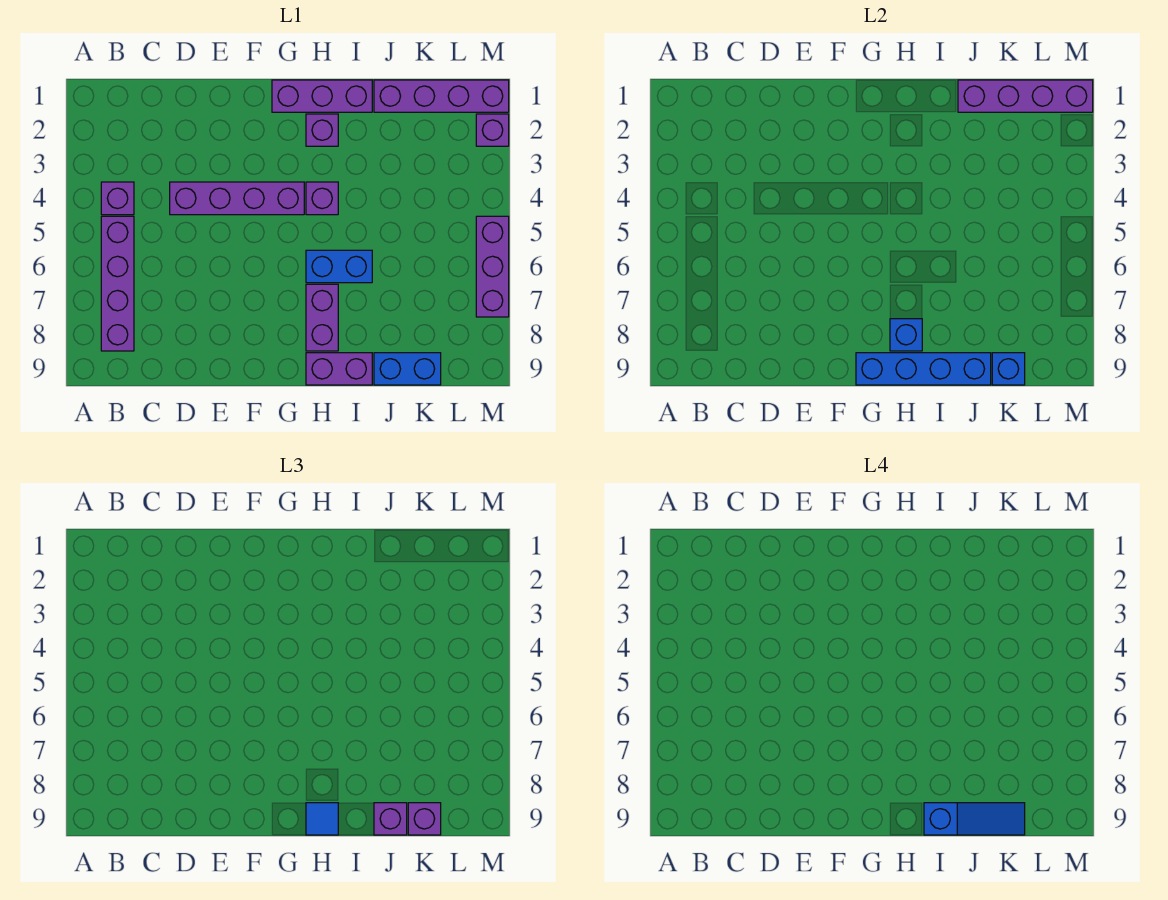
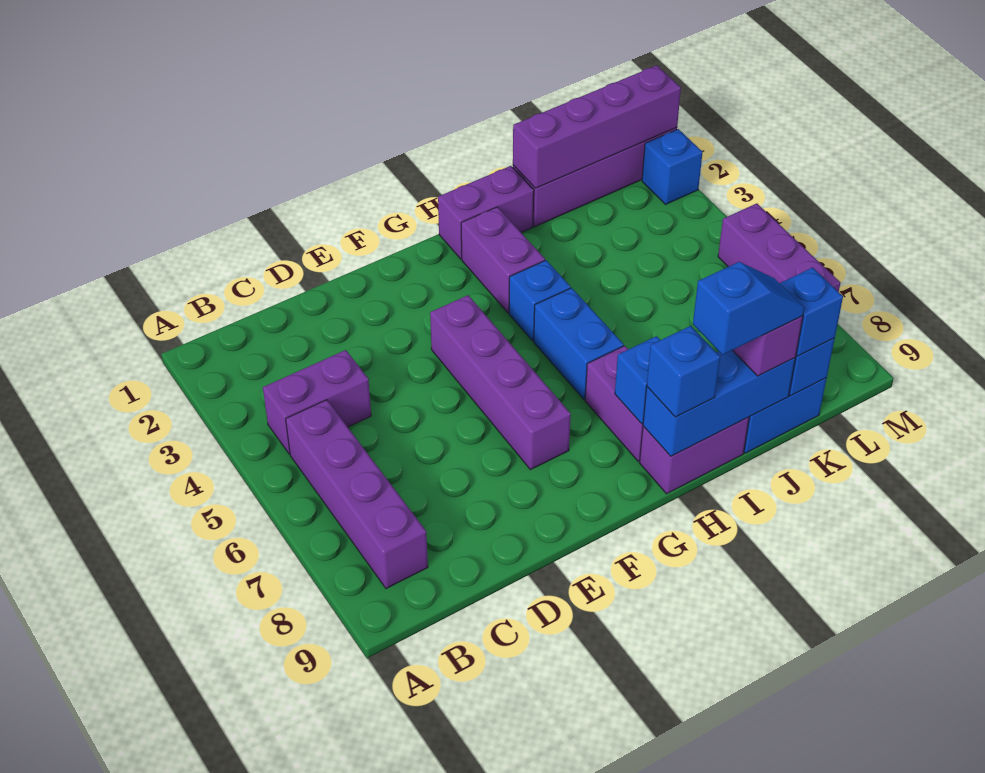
purple brick B4 level 1 -> purple brick B4:C4 level 1
purple brick D4:G4 level 1 -> purple brick F4:F7 level 1
purple brick G1:I1 level 1 -> purple brick H1:I1 level 1
blue brick G9:J9 level 2 -> blue brick H9:J9 level 2
purple brick H2 level 1 -> purple brick H2:H3 level 1
purple brick H4 level 1 -> blue brick H4 level 1
blue brick H6:I6 level 1 -> blue brick H5:H6 level 1
blue tile H9 level 3 -> blue brick H9 level 3
blue slope I9:K9 level 4 top I -> blue slope I9:J9 level 4 top I
purple brick K9 level 3 -> blue brick K9 level 3
purple brick M2 level 1 -> blue brick M2 level 1

